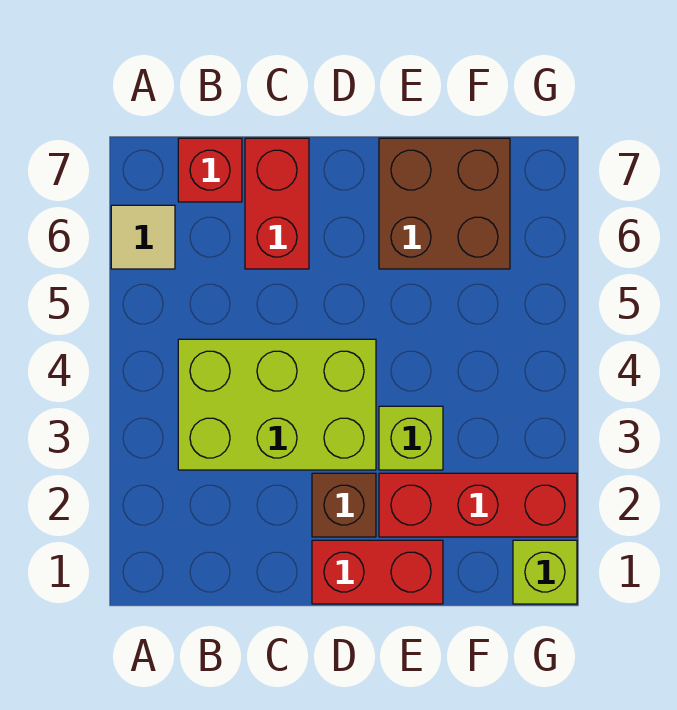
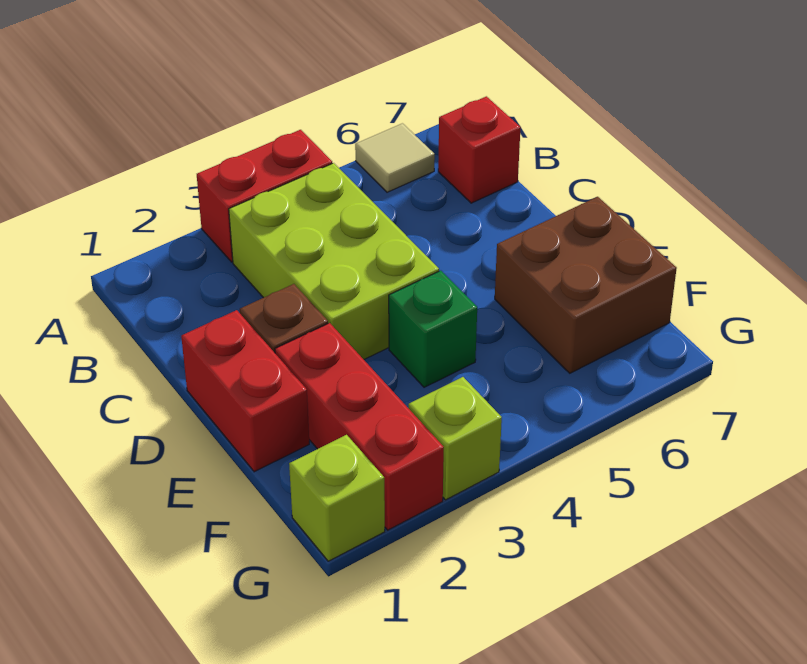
red brick C6:C7 level 1 -> red brick A3:A4 level 1
lime brick E3 level 1 -> lime brick G3 level 1
none -> green brick E4 level 1

